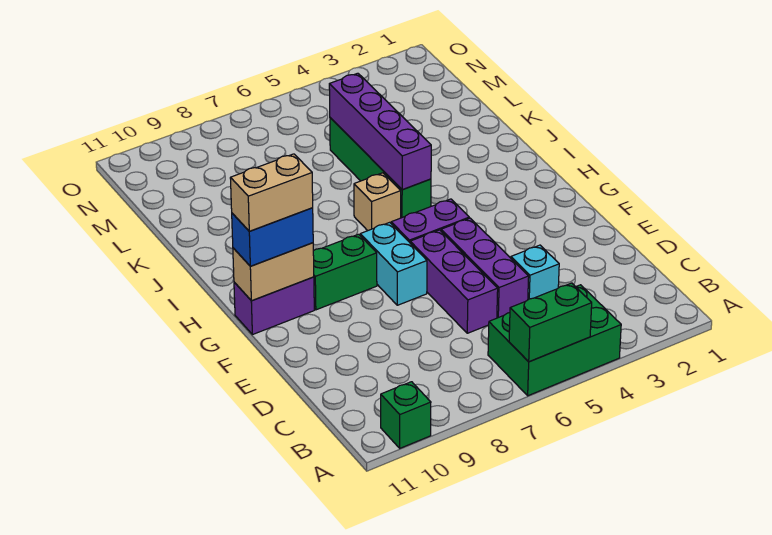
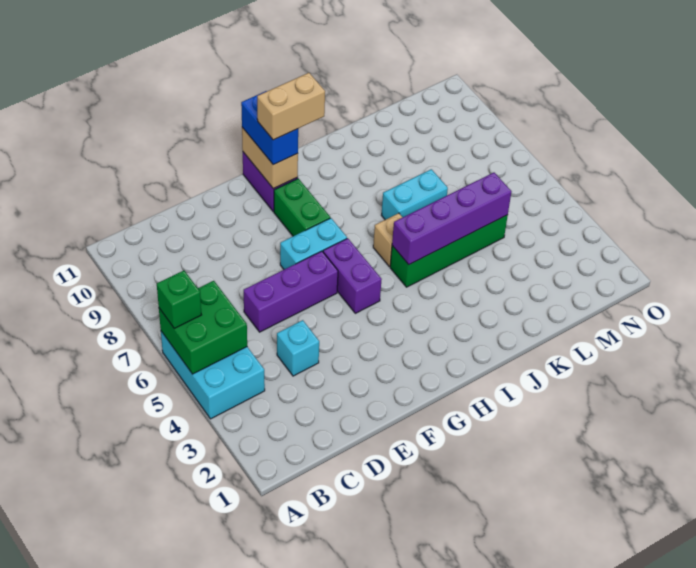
green brick A4:B6 level 1 -> cyan brick A4:B6 level 1
green brick A5:A6 level 2 -> green brick A5:B6 level 2
green brick A10 level 1 -> green brick A6 level 3
purple brick D5:F5 level 1 -> none
tan brick G10:G11 level 4 -> tan brick G10:H10 level 4
none -> cyan brick J7:K7 level 1

